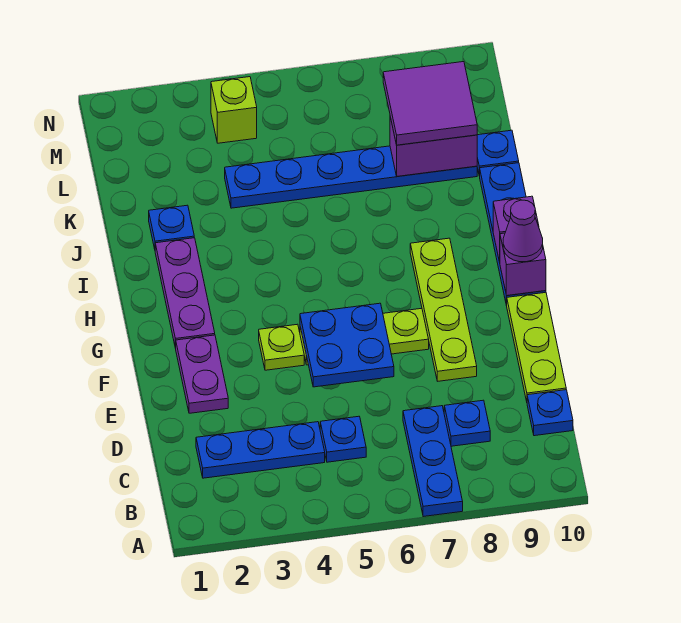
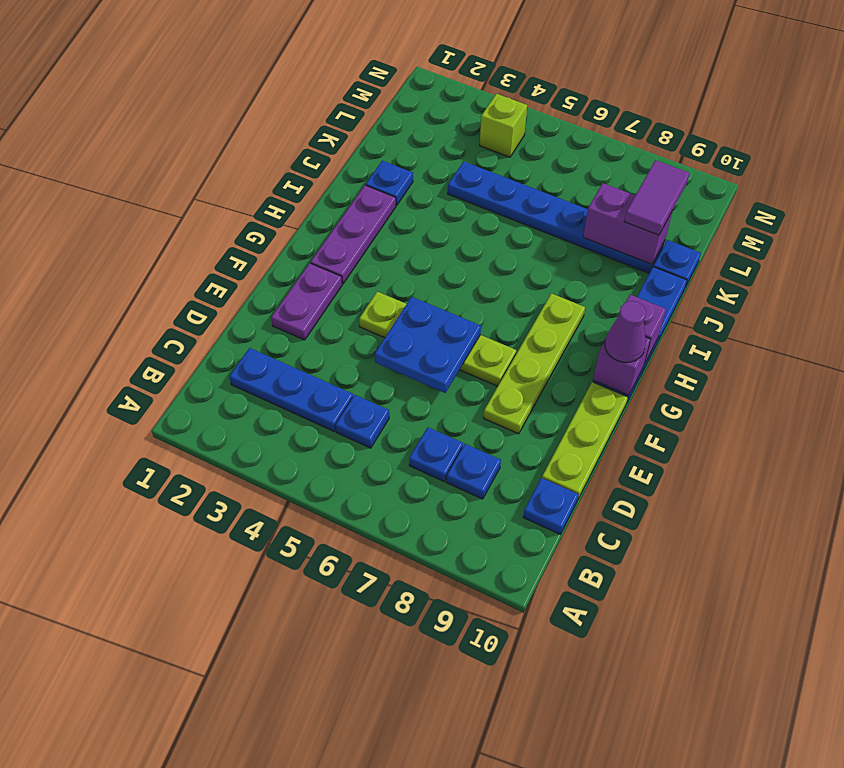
blue plate A7:C7 level 1 -> blue plate C7 level 1
purple tile K8:L9 level 3 -> purple tile K9:L9 level 3

